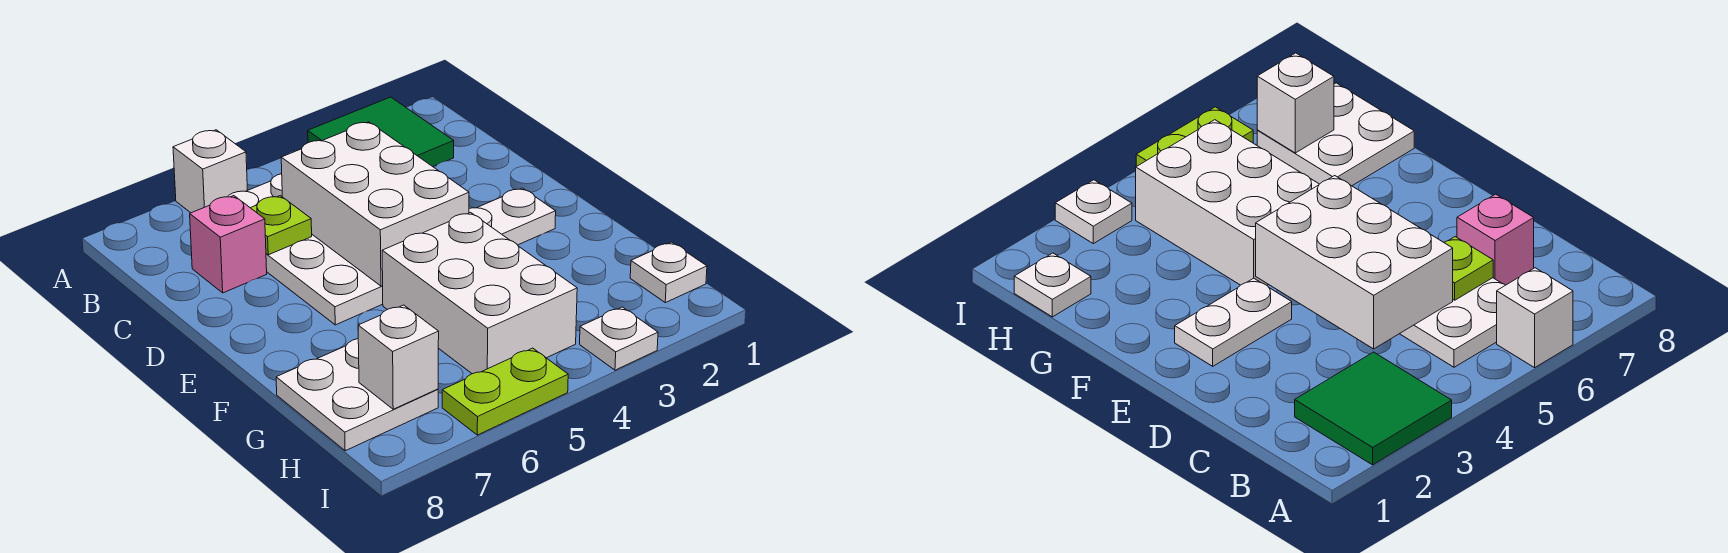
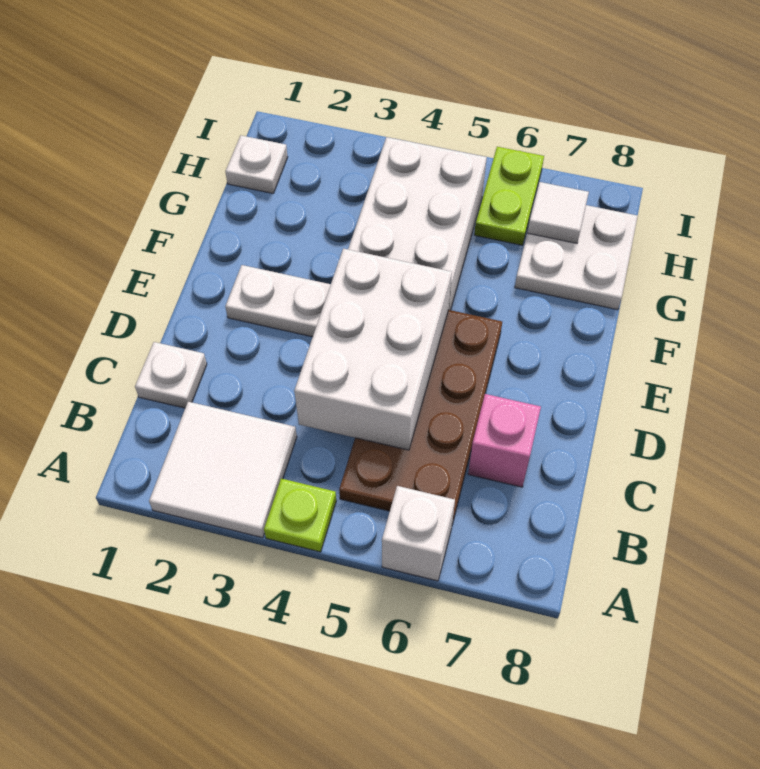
green tile A2:B3 level 1 -> white tile A2:B3 level 1
white plate B5:E6 level 1 -> brown plate B5:E6 level 1
lime plate C6 level 2 -> lime plate A4 level 1
white brick H7 level 2 -> white tile H7 level 2
white plate I3 level 1 -> white plate C1 level 1
lime plate I5:I6 level 1 -> lime plate H6:I6 level 1

